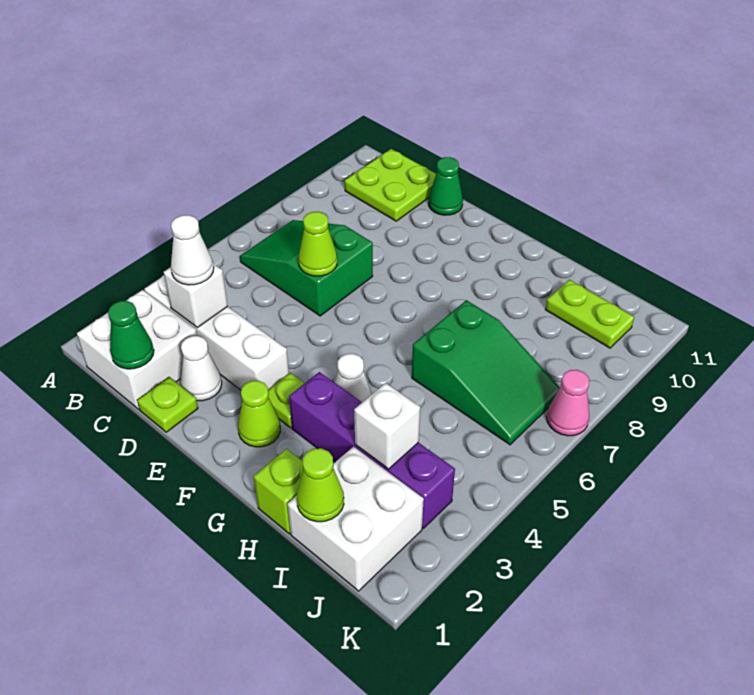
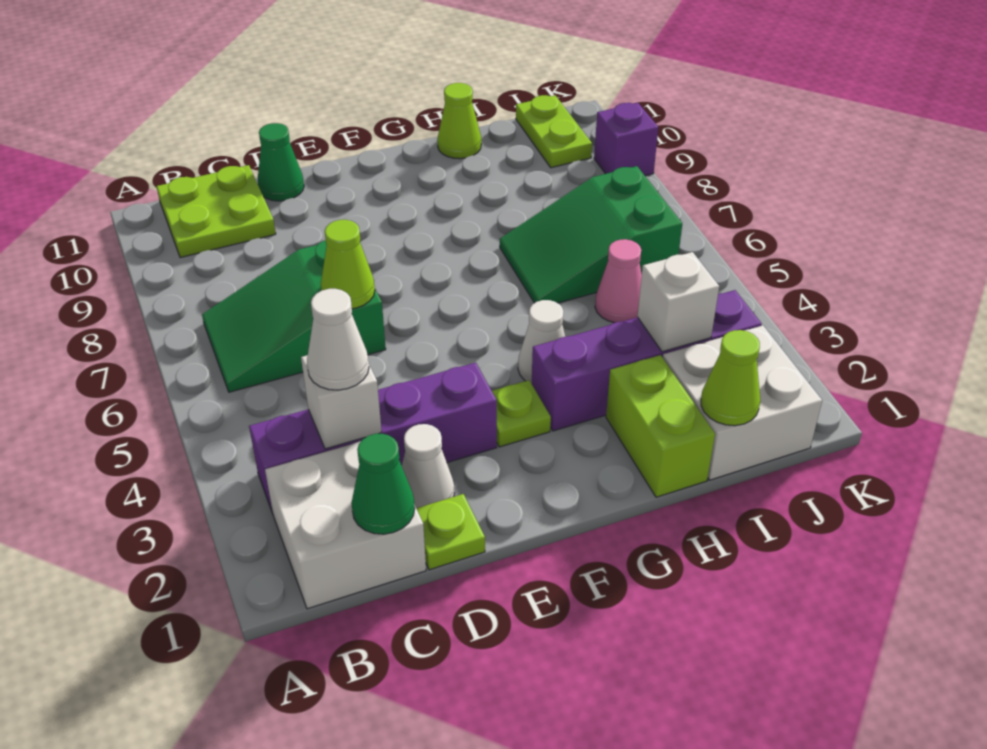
white brick B3:E3 level 1 -> purple brick B3:E3 level 1
lime cone F2 level 1 -> lime cone H11 level 1
lime brick H1 level 1 -> lime brick H1:H2 level 1
green slope H6:J7 level 1 top H -> green slope H6:J7 level 1 top J
lime plate I10:J10 level 1 -> lime plate J10:J11 level 1
pink cone K7 level 1 -> pink cone I5 level 1
none -> purple brick K9 level 1

